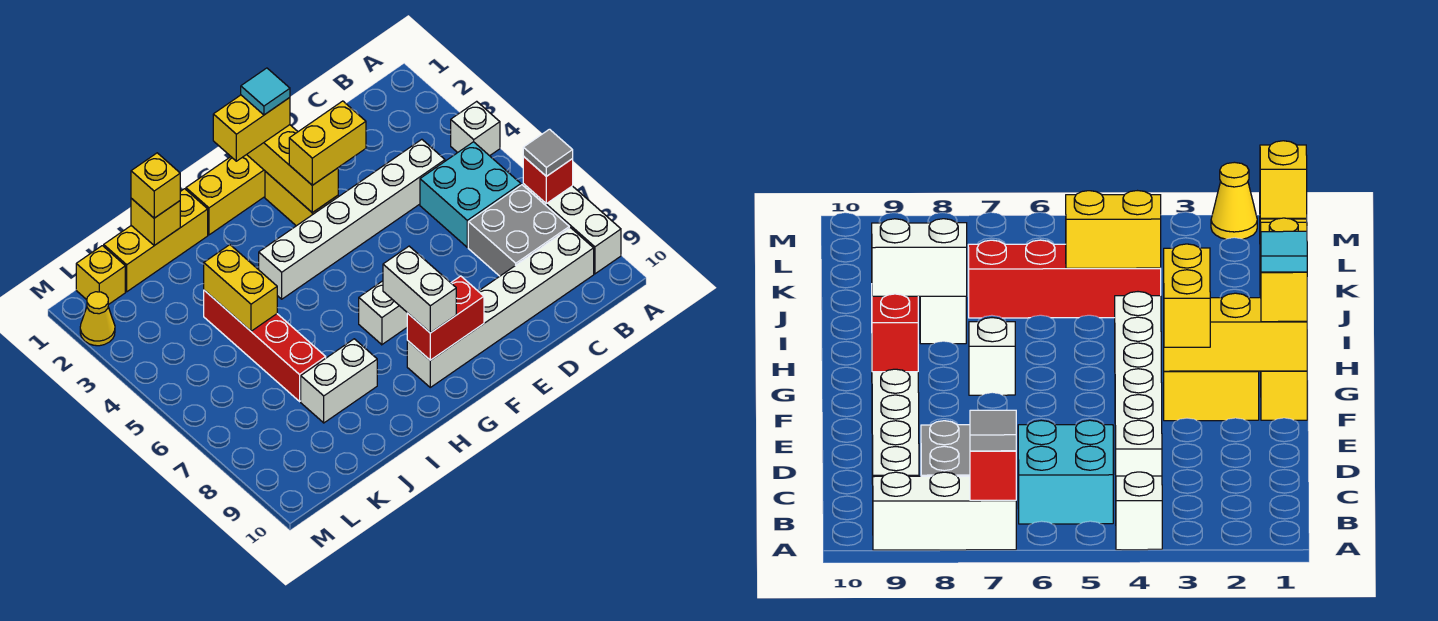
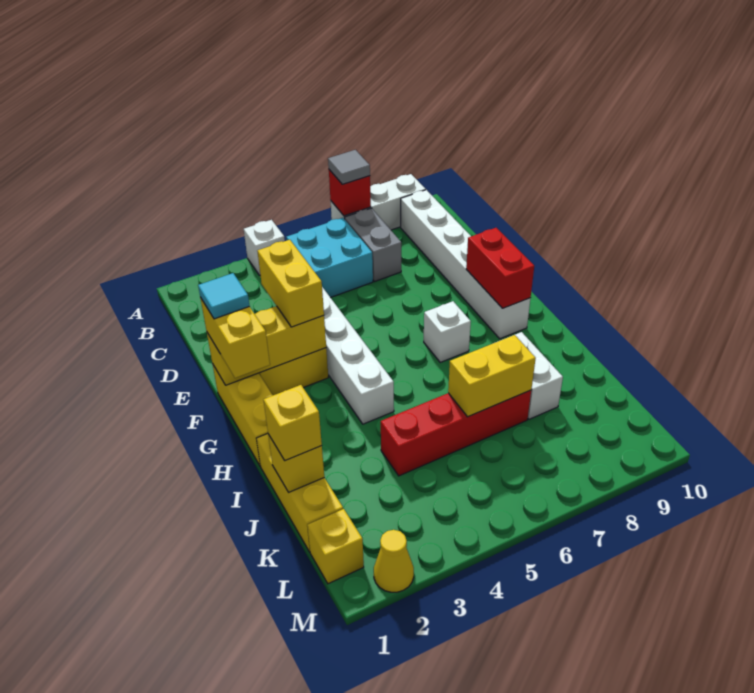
grey brick B7:C8 level 1 -> grey brick B7:C7 level 1
white brick G8:G9 level 3 -> none
yellow brick J4:J5 level 2 -> yellow brick J6:J7 level 2

